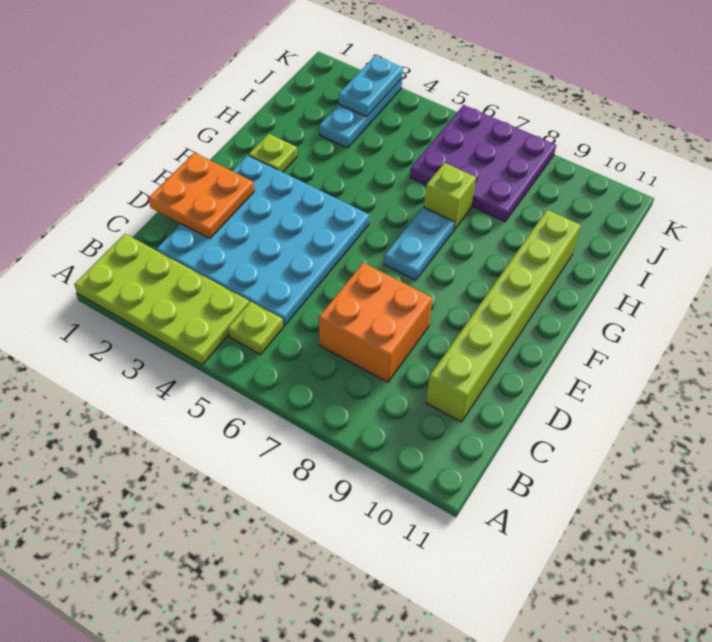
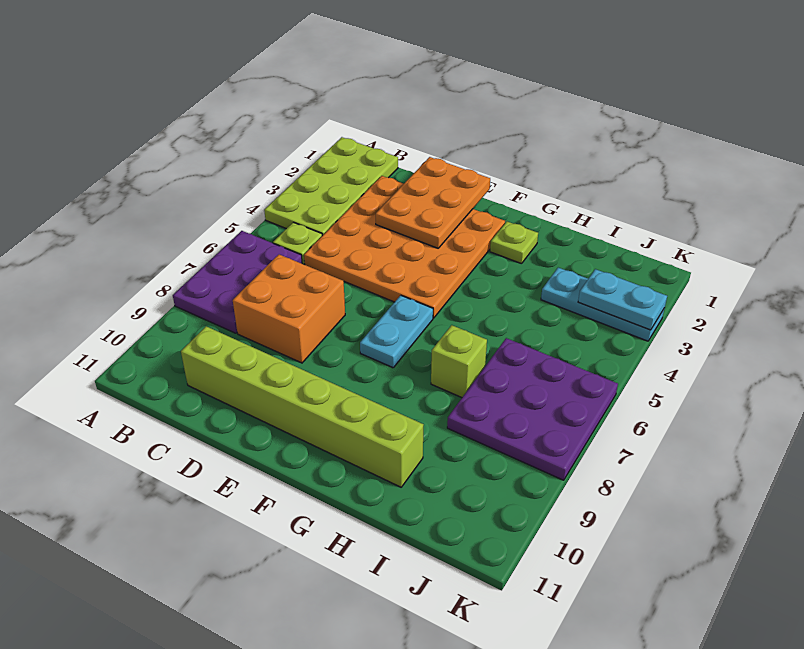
none -> purple plate A6:B8 level 1
cyan plate C2:F5 level 1 -> orange plate C2:F5 level 1
orange plate D1:E2 level 2 -> orange plate D1:E3 level 2
cyan plate F7:G7 level 1 -> cyan plate F6:F7 level 1

